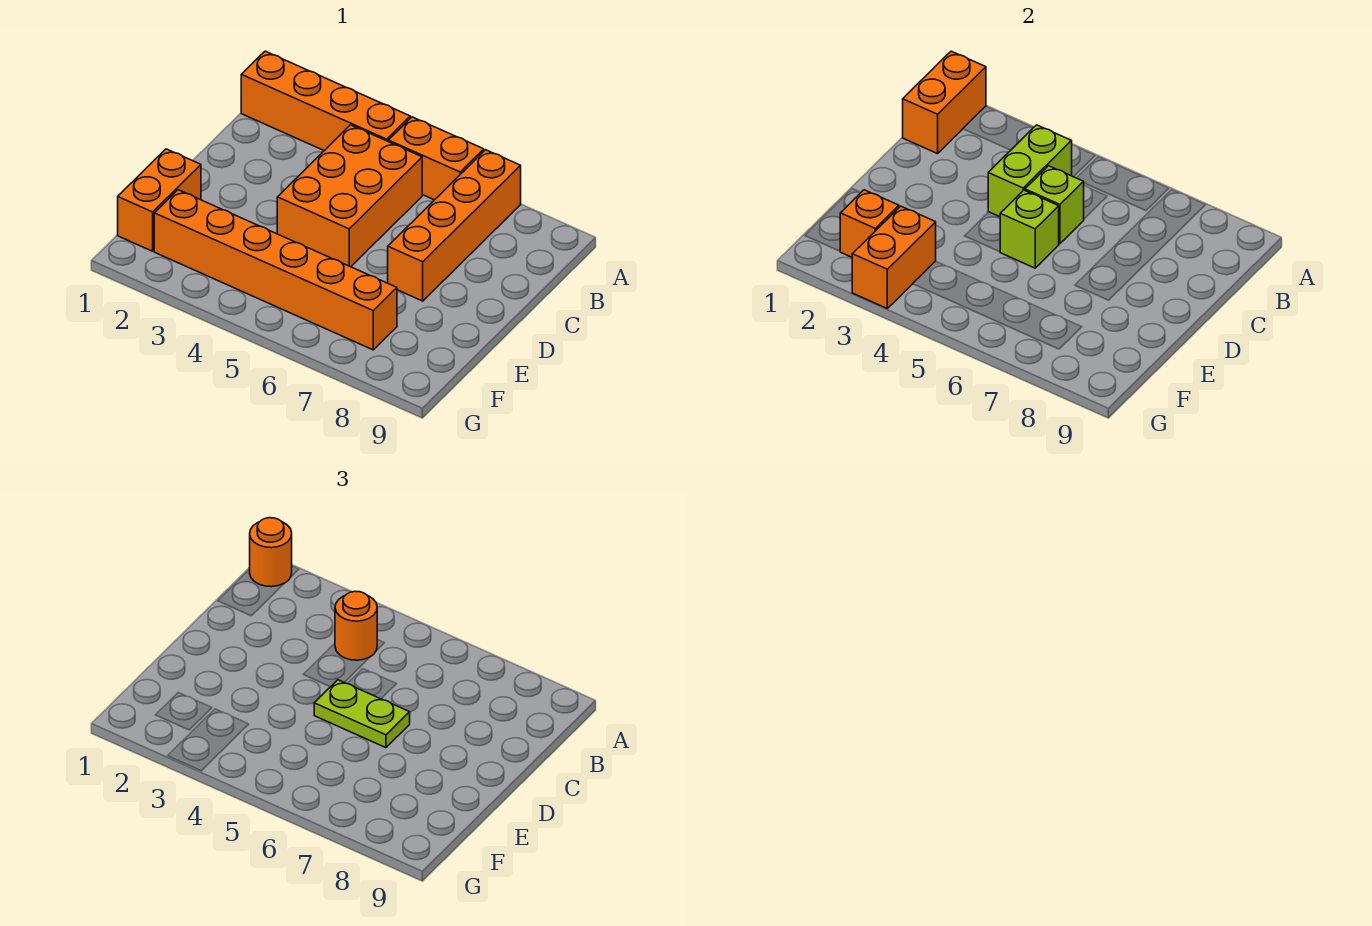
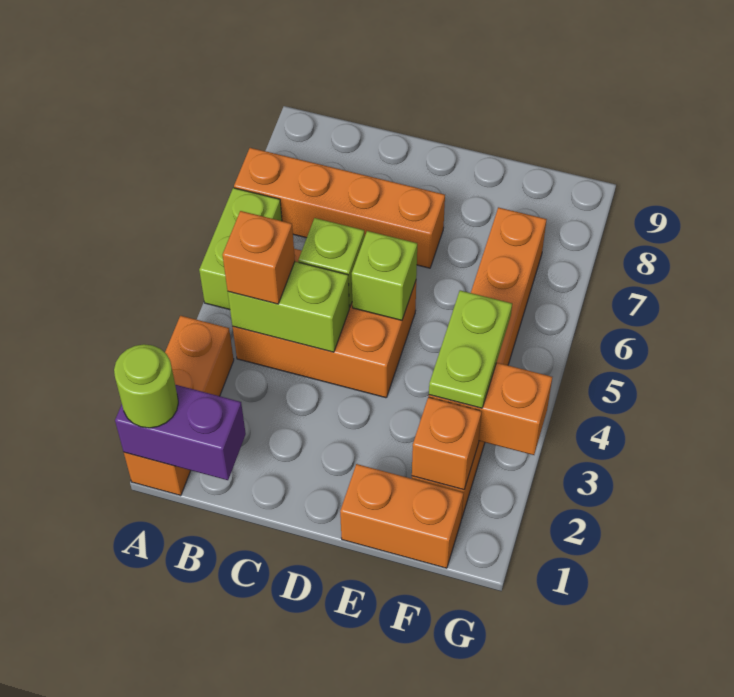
orange brick A1:A4 level 1 -> orange brick A1:A3 level 1
orange brick A1:B1 level 2 -> purple brick A1:B1 level 2
orange round brick A1 level 3 -> lime round brick A1 level 3
orange brick A5:A6 level 1 -> lime brick A5:A6 level 1
orange round brick B4 level 3 -> orange brick B4 level 3
lime plate D5:D6 level 3 -> lime plate F3:F4 level 3

